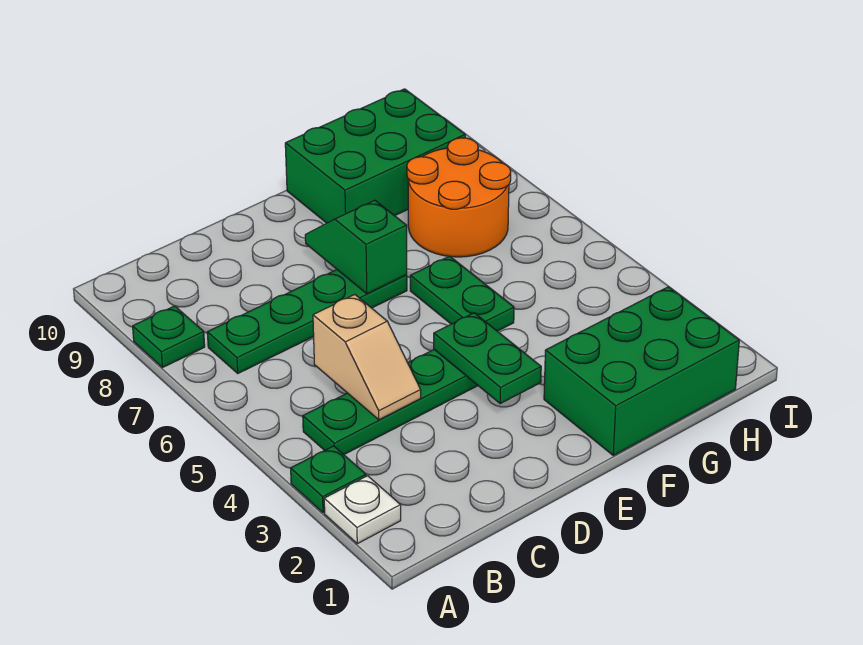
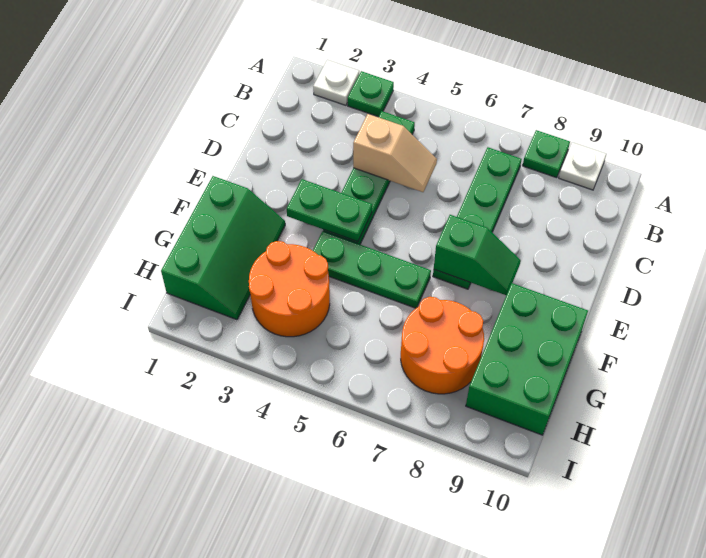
none -> white plate A9 level 1
tan slope C4:C5 level 2 top 5 -> tan slope C4:C5 level 2 top 4
green brick F1:H2 level 1 -> green slope F1:H2 level 1 top 1
green plate F5:F6 level 1 -> green plate F4:F6 level 1
none -> orange round brick G3:H4 level 1

